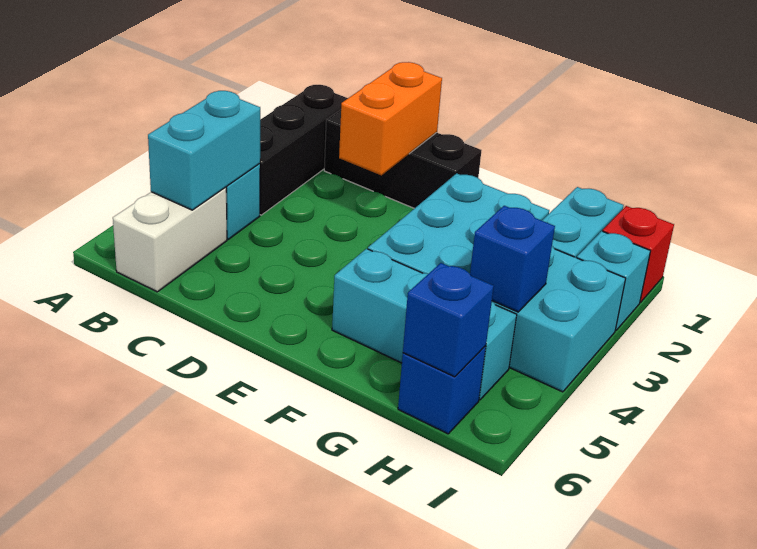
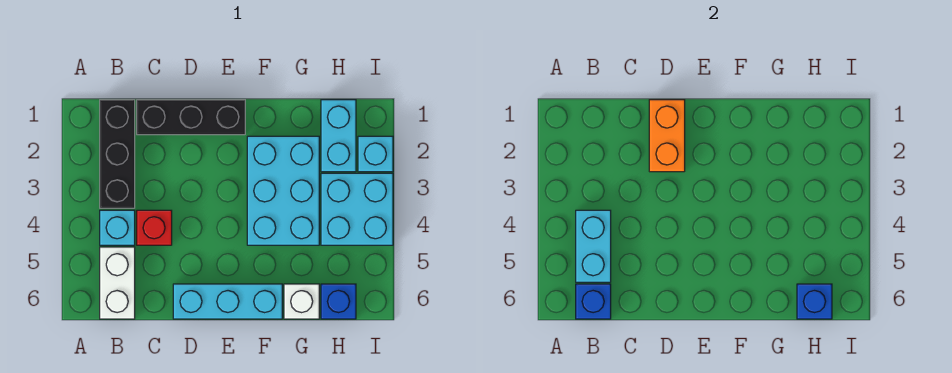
cyan brick F5:H5 level 1 -> cyan brick D6:F6 level 1
none -> white brick G6 level 1
blue brick H4 level 2 -> blue brick B6 level 2
red brick I1 level 1 -> red brick C4 level 1

